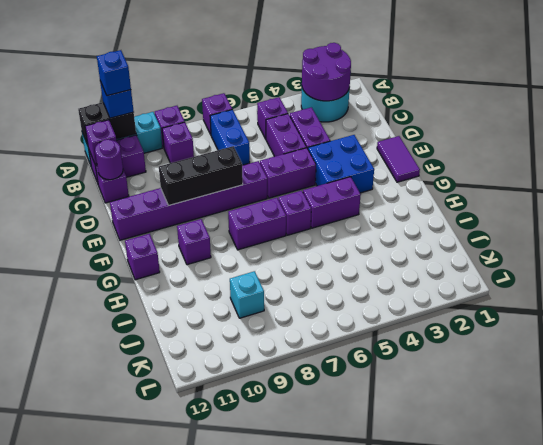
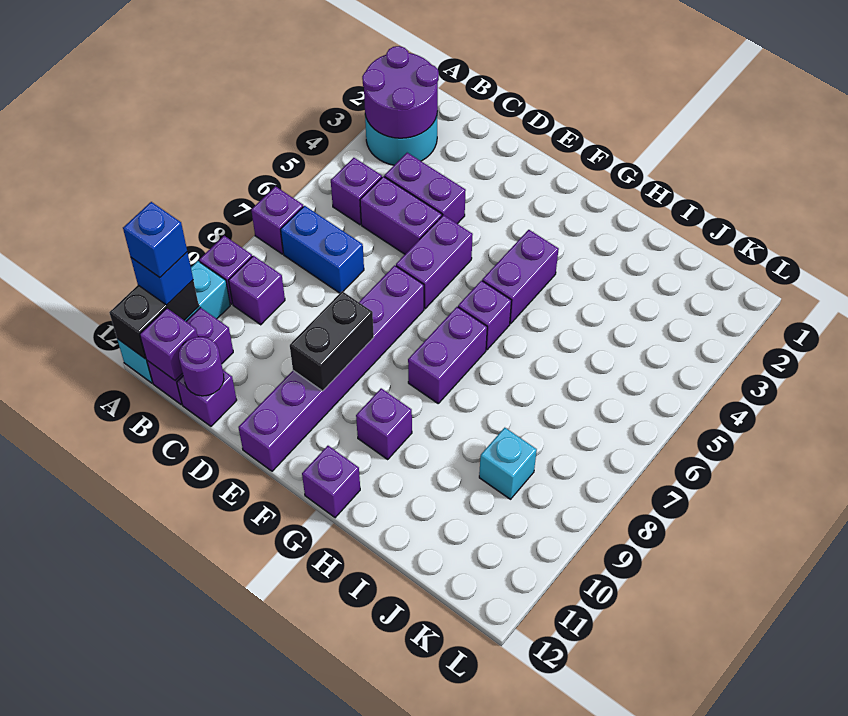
purple tile E1:F1 level 1 -> none
blue brick E3:F4 level 1 -> none
black brick E8:E10 level 2 -> black brick E9:E10 level 2

